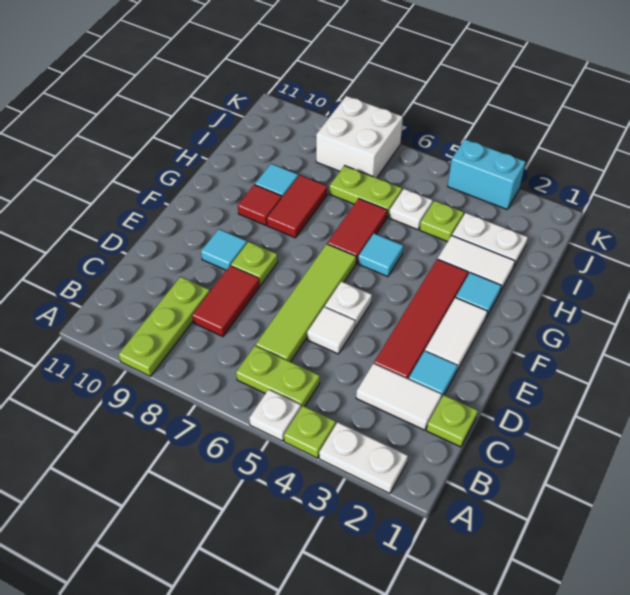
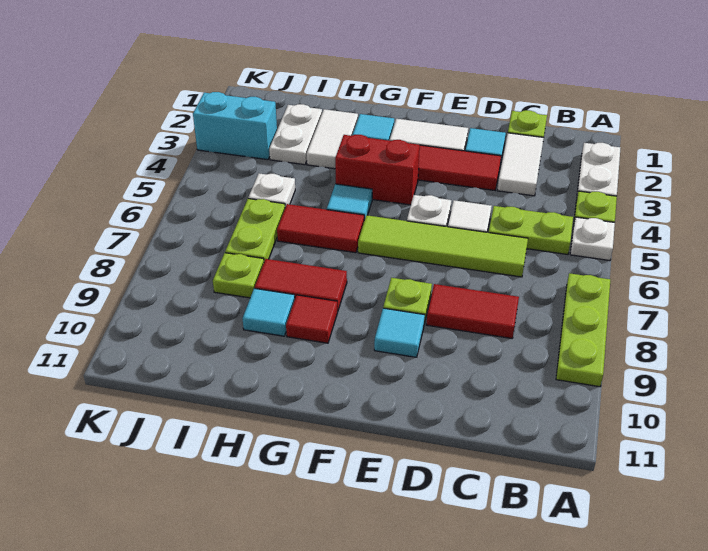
lime plate A9:C9 level 1 -> lime plate A7:A9 level 1
lime plate B5:B6 level 1 -> lime plate B5:C5 level 1
none -> red brick F4:G4 level 1
lime plate I4 level 1 -> lime plate I8 level 1
white brick J7:K8 level 1 -> none
cyan brick K3:K4 level 1 -> cyan brick J3:K3 level 1

